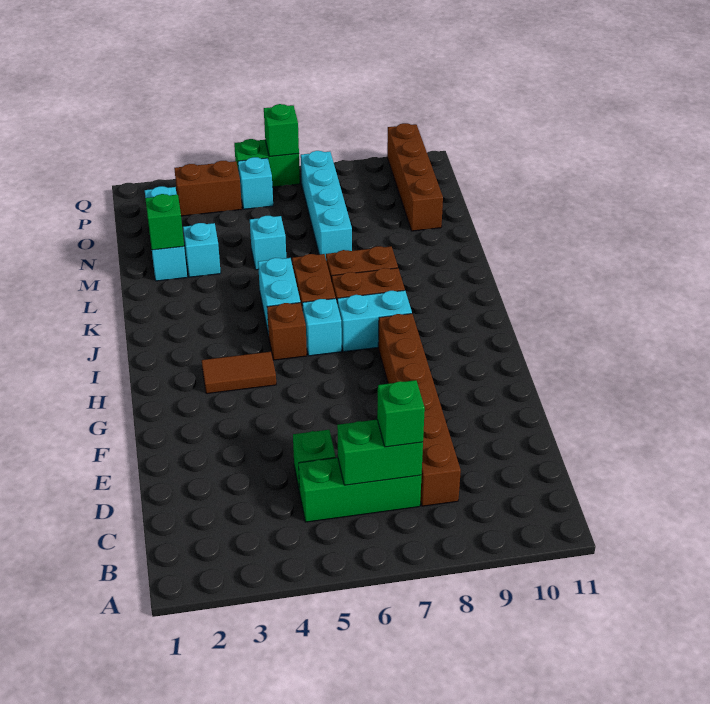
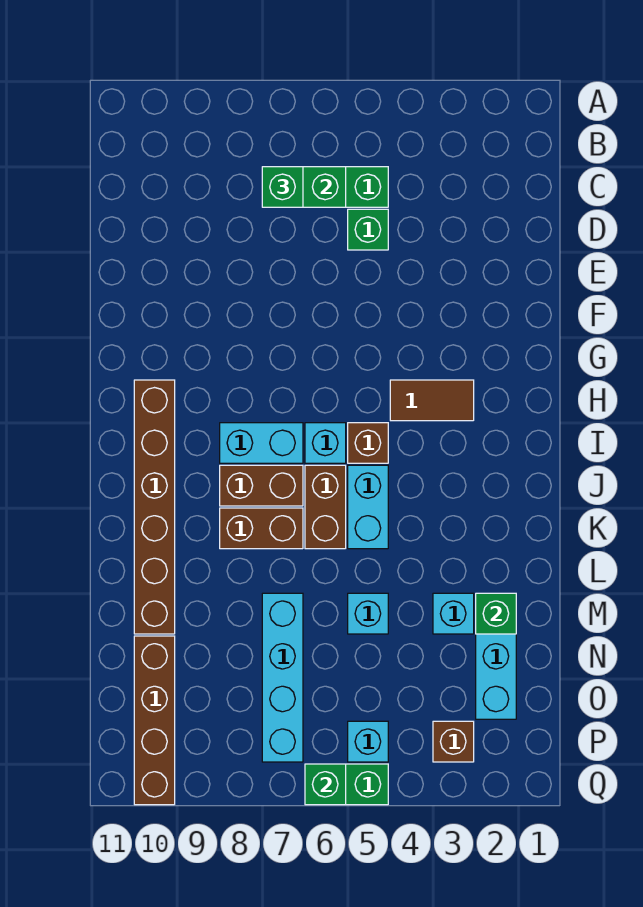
brown brick C8:H8 level 1 -> brown brick H10:M10 level 1
brown brick P3:P4 level 1 -> brown brick P3 level 1

